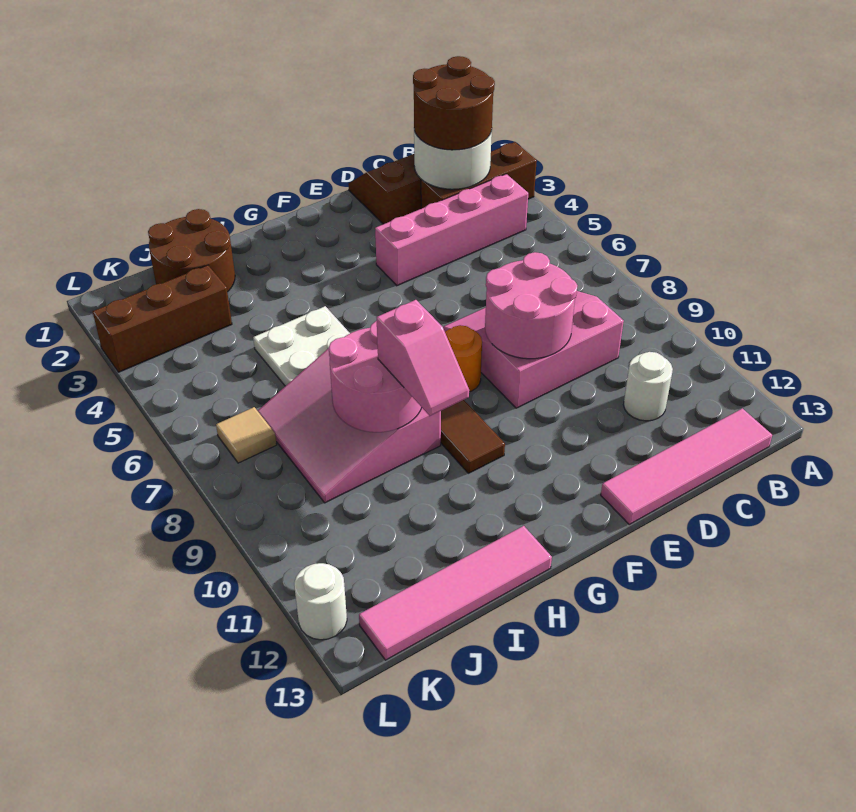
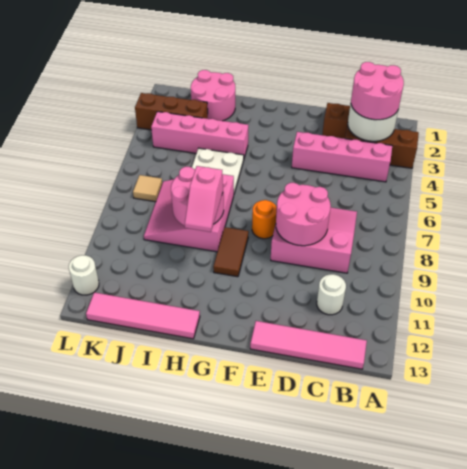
brown round brick B2:C3 level 3 -> pink round brick B2:C3 level 3
none -> pink brick H4:K4 level 1
brown round brick I1:J2 level 1 -> pink round brick I1:J2 level 1

